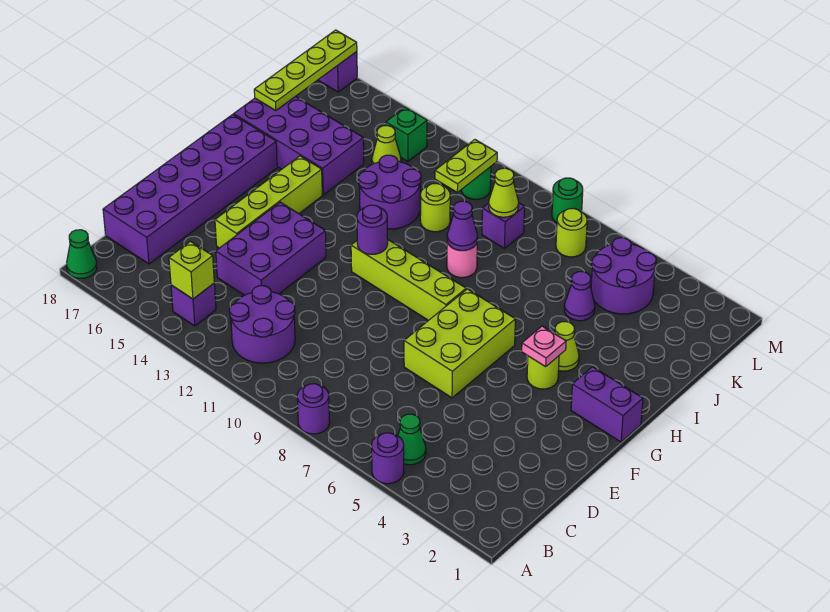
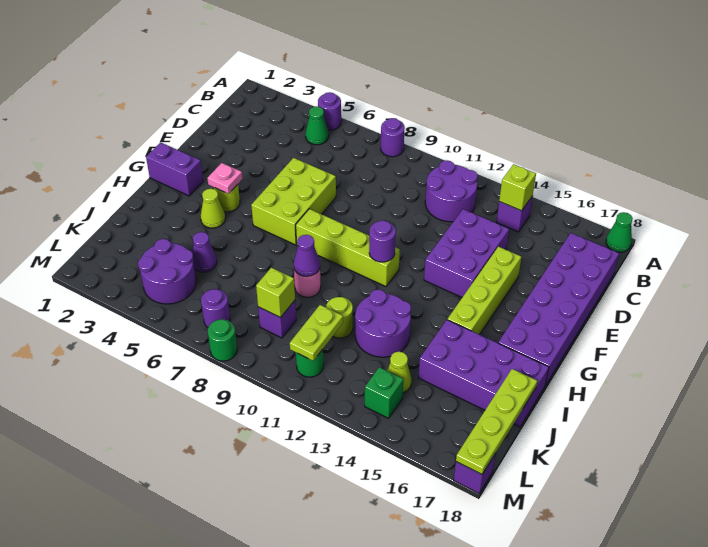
lime cone K9 level 2 -> lime brick K9 level 2
lime round brick L7 level 1 -> purple round brick L7 level 1

